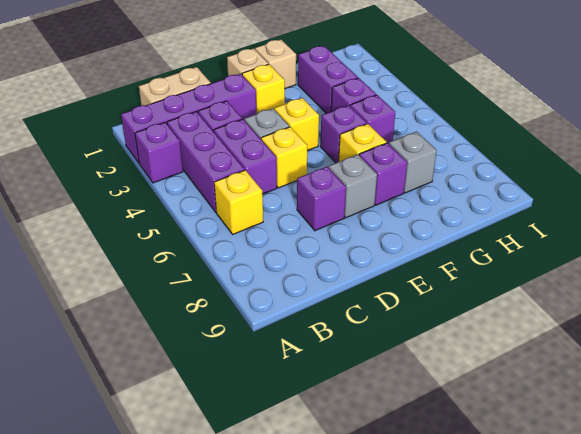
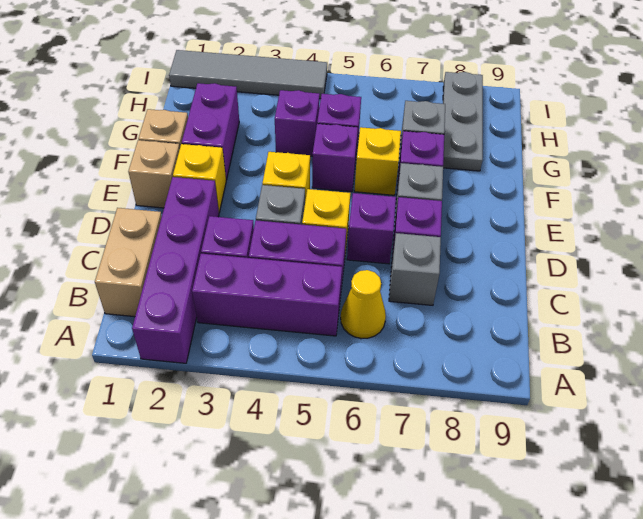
purple brick A3 level 1 -> purple brick D6 level 1
yellow brick B6 level 1 -> yellow cone B6 level 1
none -> grey brick C7 level 1
purple brick G2:G3 level 1 -> purple brick F2:G2 level 1
none -> grey plate G8:I8 level 1
none -> grey tile I1:I4 level 1

